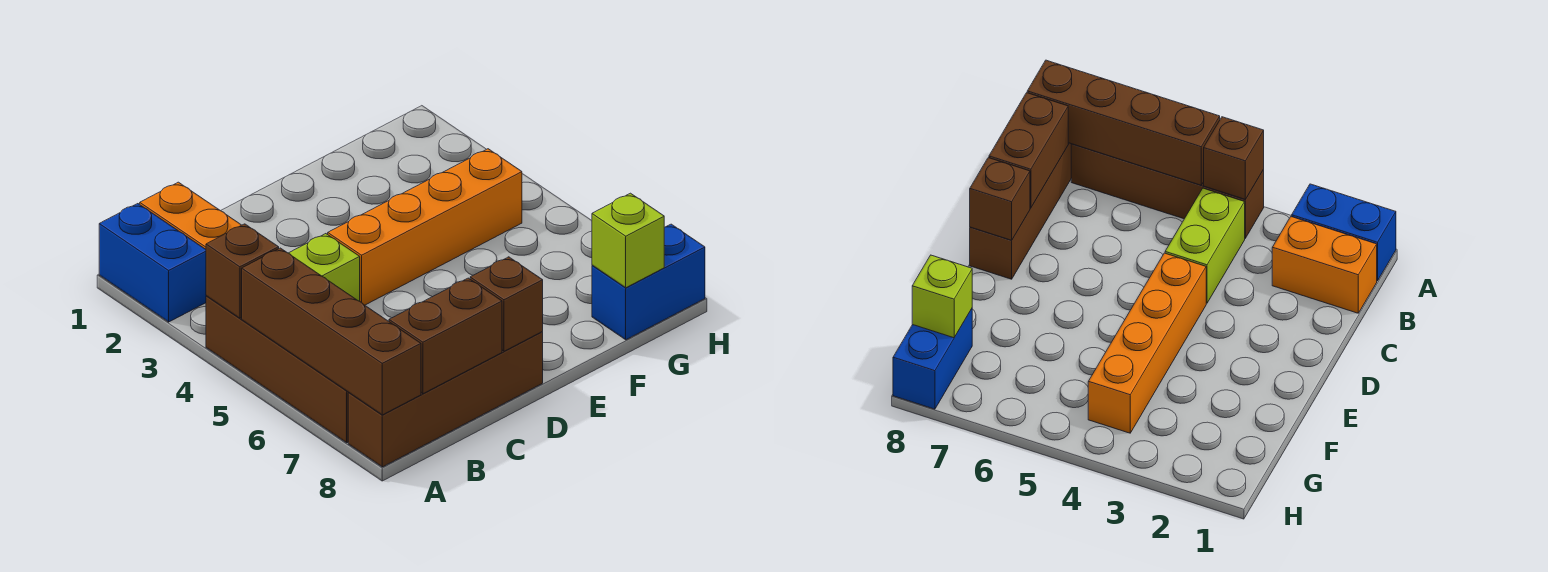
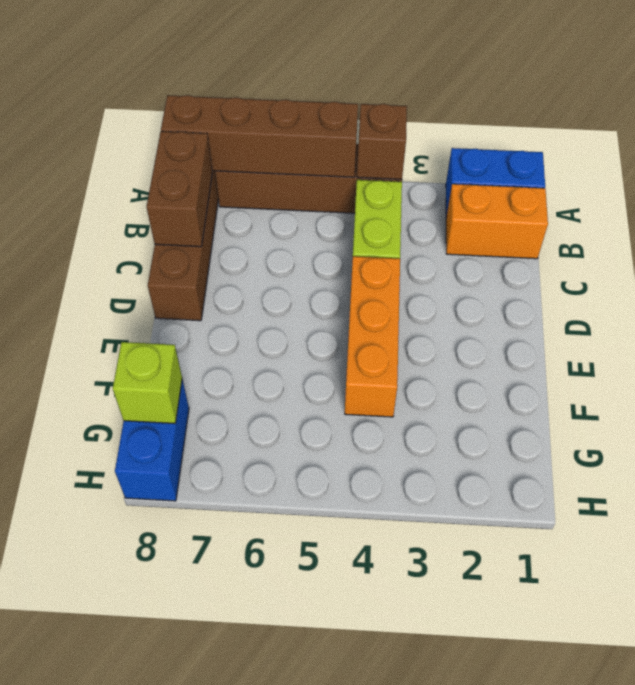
orange brick D4:G4 level 1 -> orange brick D4:F4 level 1
brown brick D8 level 2 -> none

